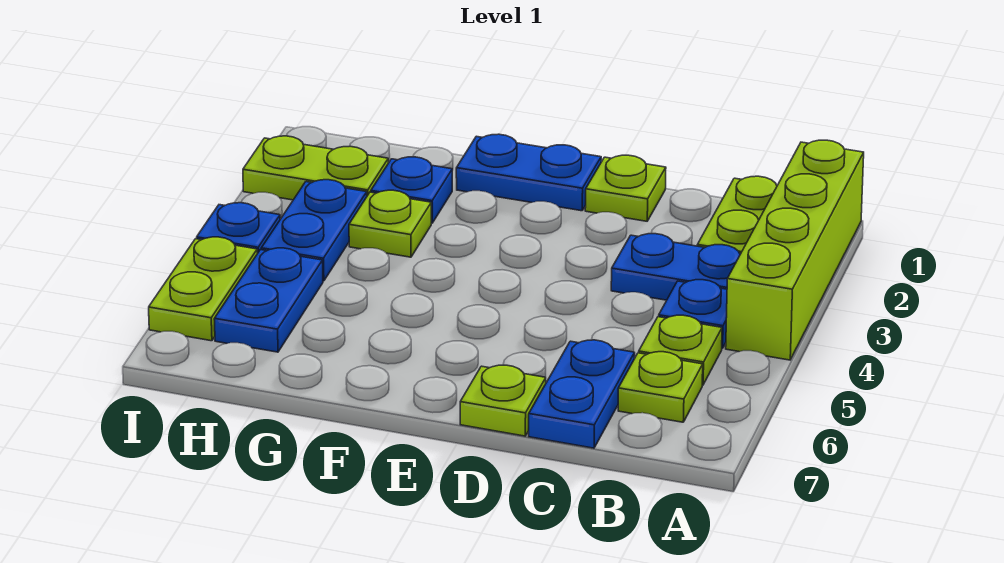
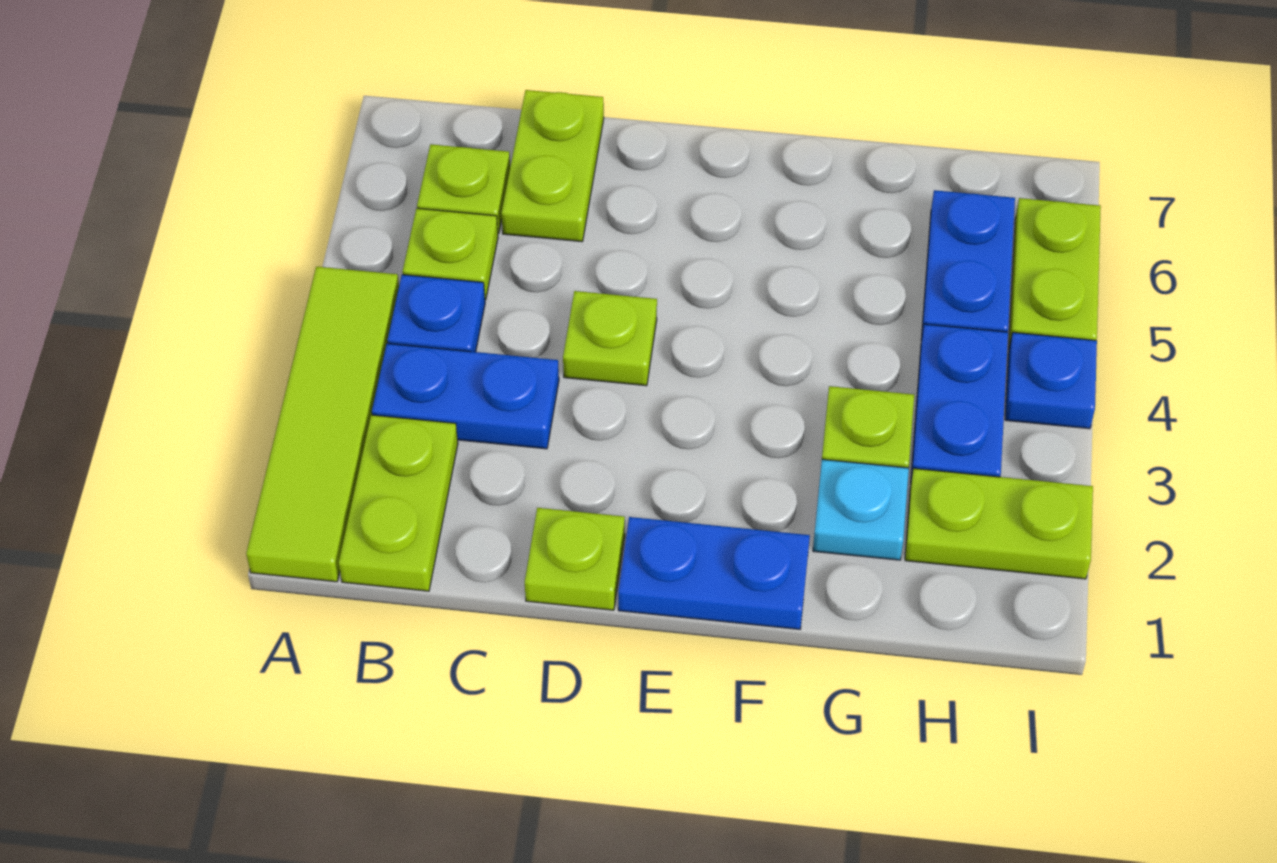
lime brick A1:A4 level 1 -> lime tile A1:A4 level 1
blue plate C6:C7 level 1 -> lime plate C6:C7 level 1
lime plate D7 level 1 -> lime plate D4 level 1
blue plate G2 level 1 -> cyan plate G2 level 1

